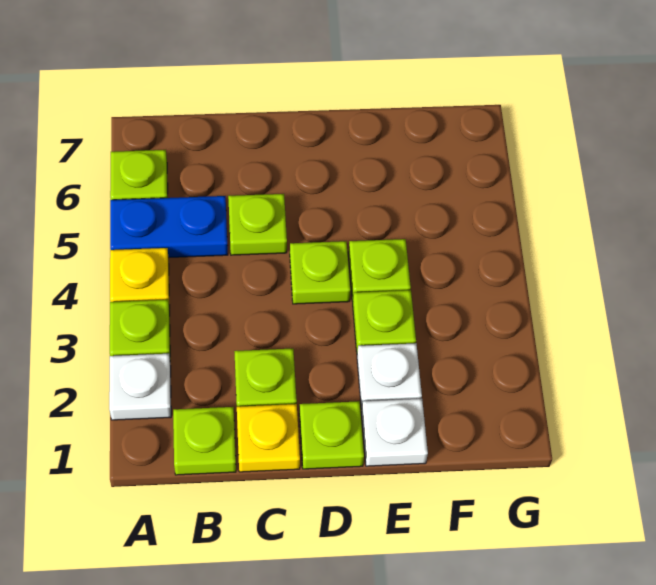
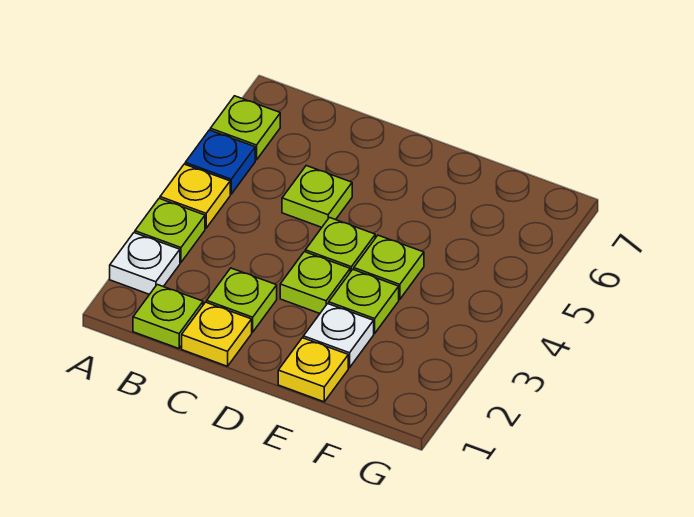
blue plate A5:B5 level 1 -> blue plate A5 level 1
lime plate D1 level 1 -> lime plate D3 level 1
white plate E1 level 1 -> yellow plate E1 level 1

